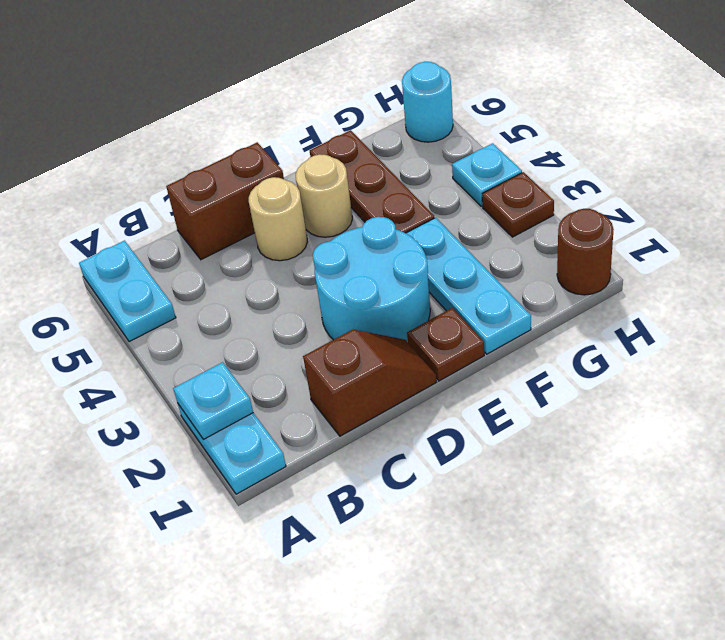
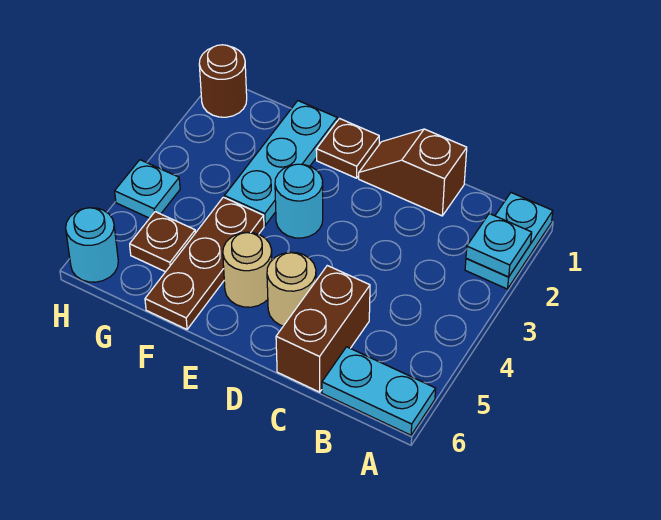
cyan plate A5:A6 level 1 -> cyan plate A6:B6 level 1
brown brick C6:D6 level 1 -> brown brick C5:C6 level 1
cyan round brick D2:E3 level 1 -> cyan round brick E3 level 1
brown plate H3 level 1 -> brown plate G5 level 1

